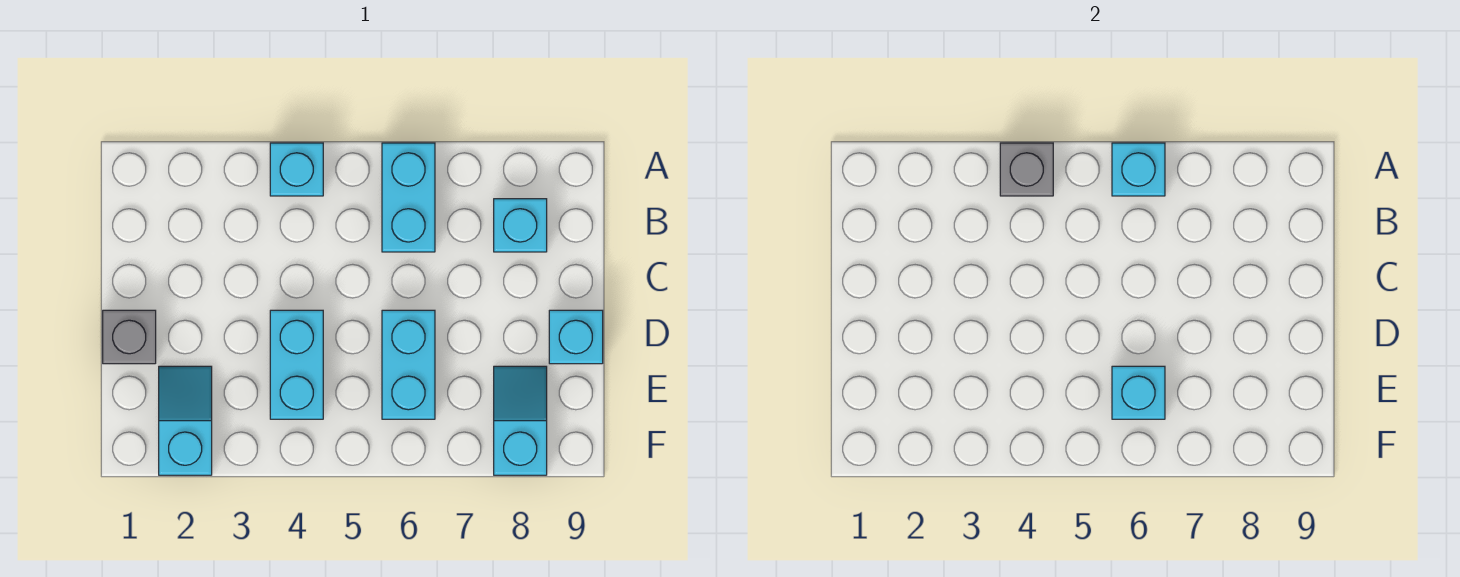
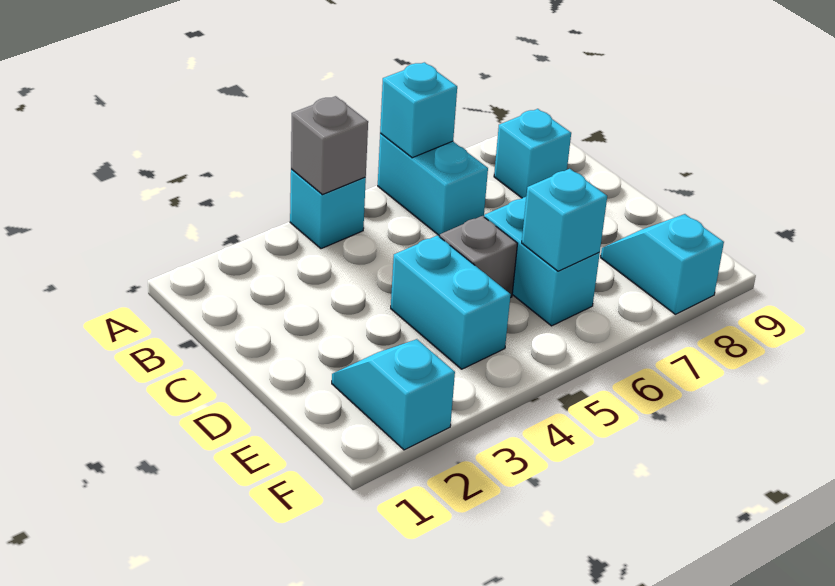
grey brick D1 level 1 -> grey brick D5 level 1
cyan brick D9 level 1 -> none

